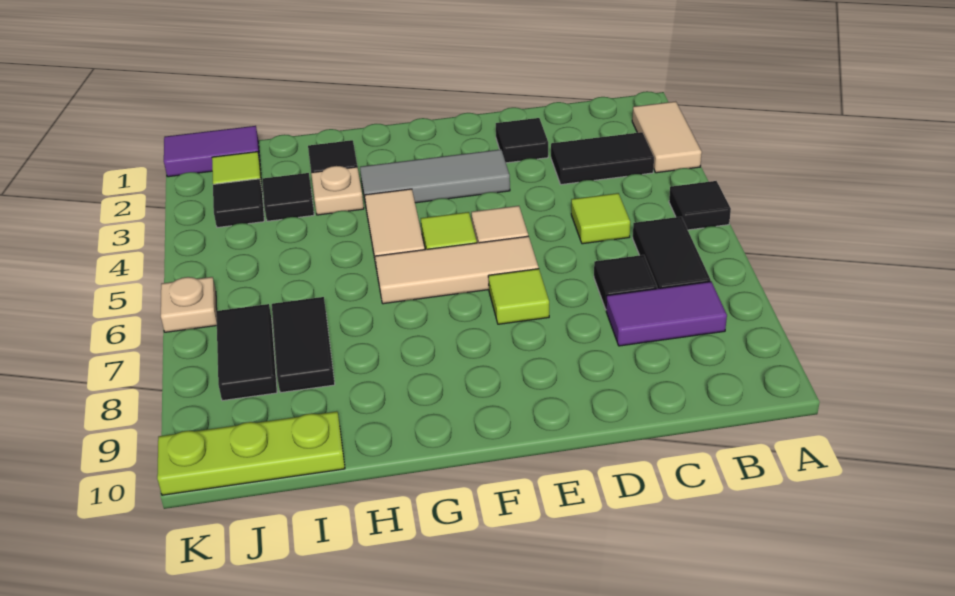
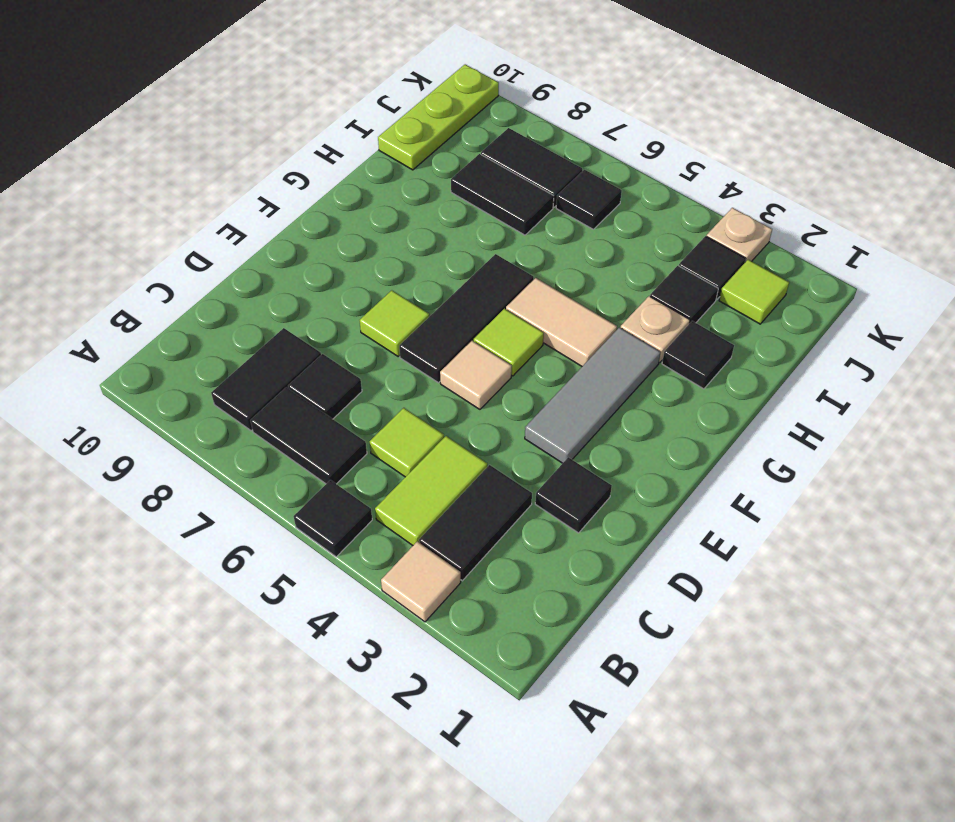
tan tile A2:A3 level 1 -> tan tile A3 level 1
none -> lime tile B4:C4 level 1
purple tile B8:C8 level 1 -> black tile B8:C8 level 1
tan tile E6:G6 level 1 -> black tile E6:G6 level 1
purple tile J1:K1 level 1 -> none
none -> black tile J6 level 1
tan plate K6 level 1 -> tan plate K3 level 1

